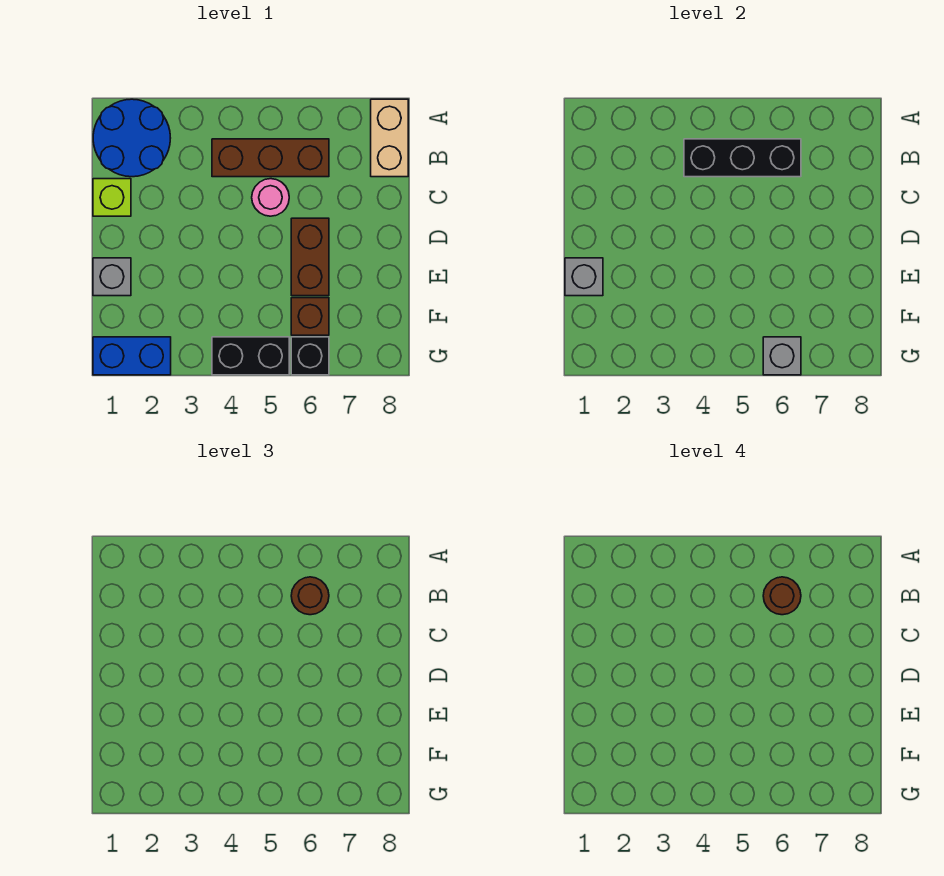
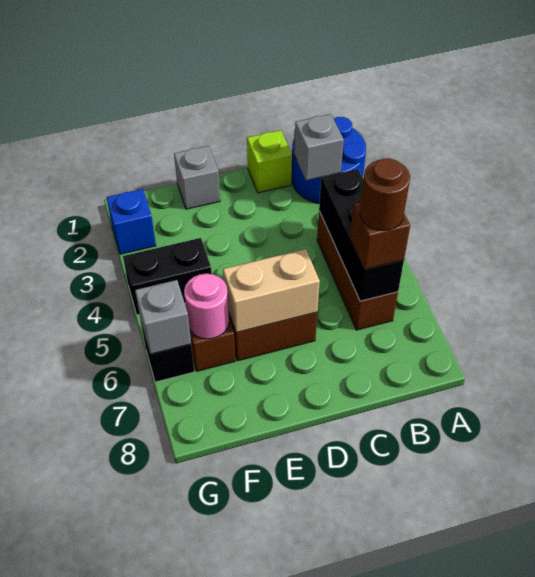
tan brick A8:B8 level 1 -> tan brick D6:E6 level 2
brown round brick B6 level 3 -> brown brick B6 level 3
pink round brick C5 level 1 -> pink round brick F6 level 2
grey brick E1 level 2 -> grey brick B2 level 2
blue brick G1:G2 level 1 -> blue brick G2 level 1
black brick G4:G5 level 1 -> black brick F4:G4 level 1

